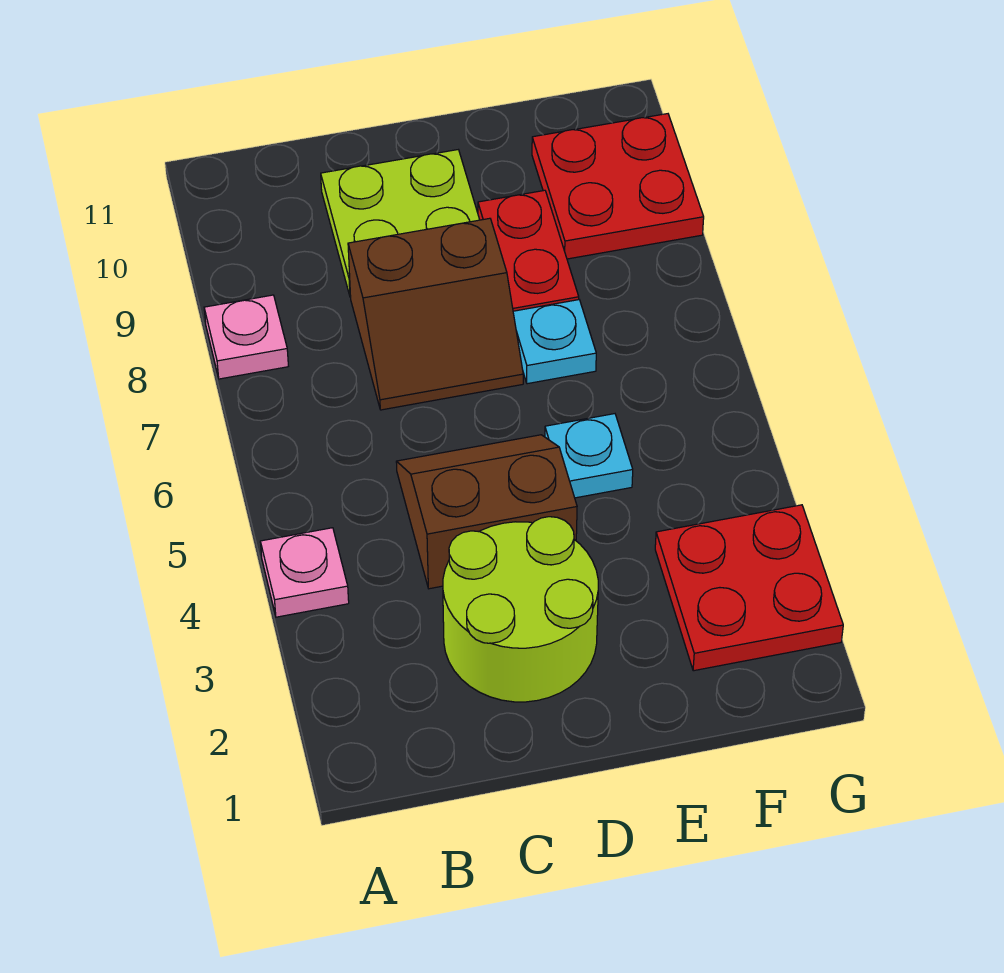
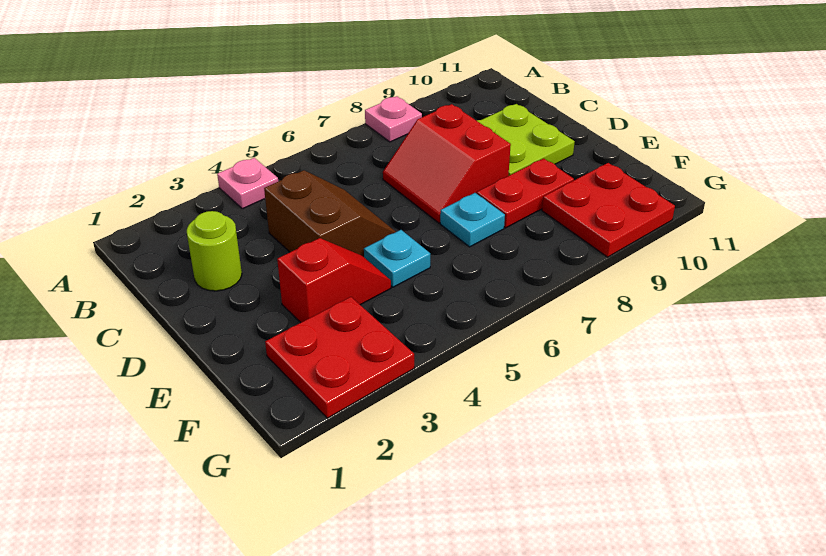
lime round brick C2:D3 level 1 -> lime round brick C2 level 1
brown slope C7:D8 level 1 top 8 -> red slope C7:D8 level 1 top 8
none -> red slope E3:E4 level 1 top 3

